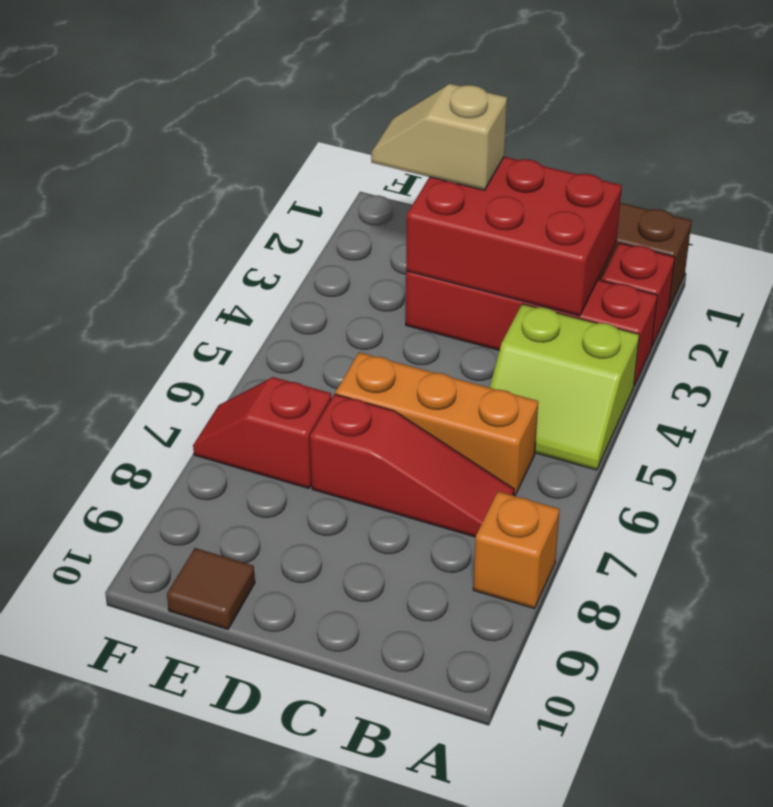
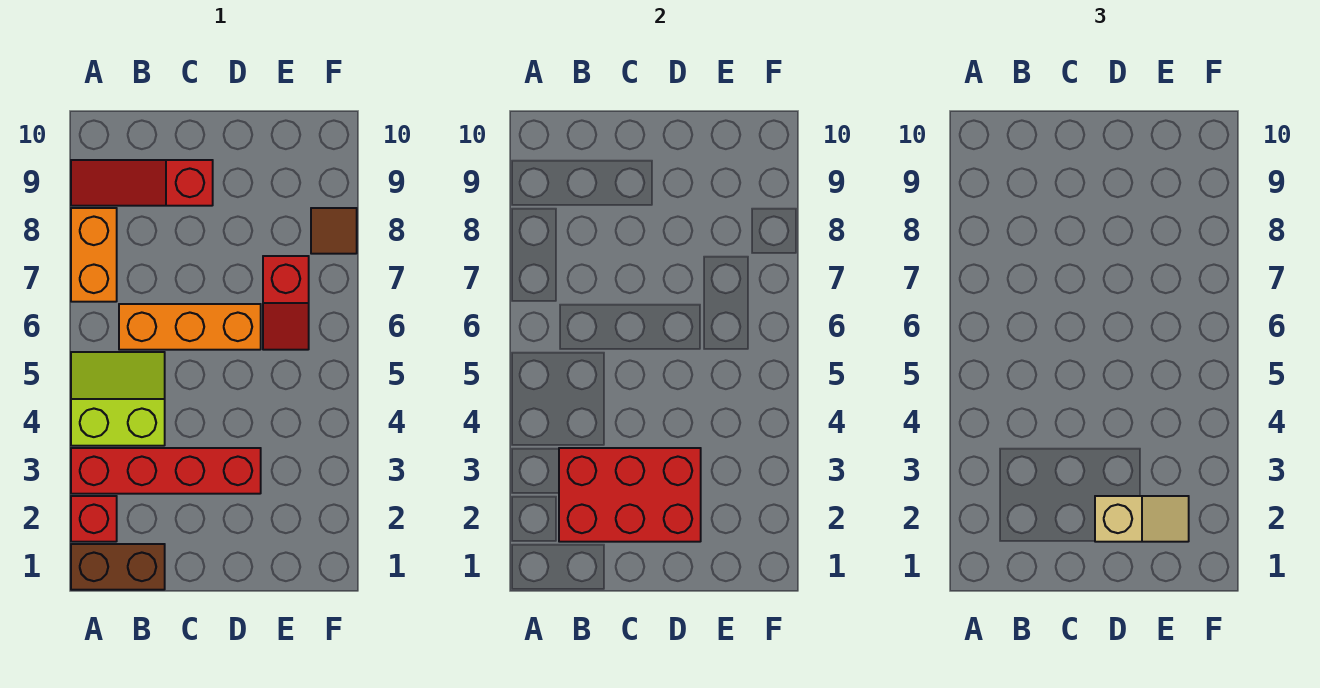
orange brick A8 level 1 -> orange brick A7:A8 level 1
red slope B7:D7 level 1 top D -> red slope A9:C9 level 1 top C
red slope E7:F7 level 1 top E -> red slope E6:E7 level 1 top 7
brown tile E10 level 1 -> brown tile F8 level 1

